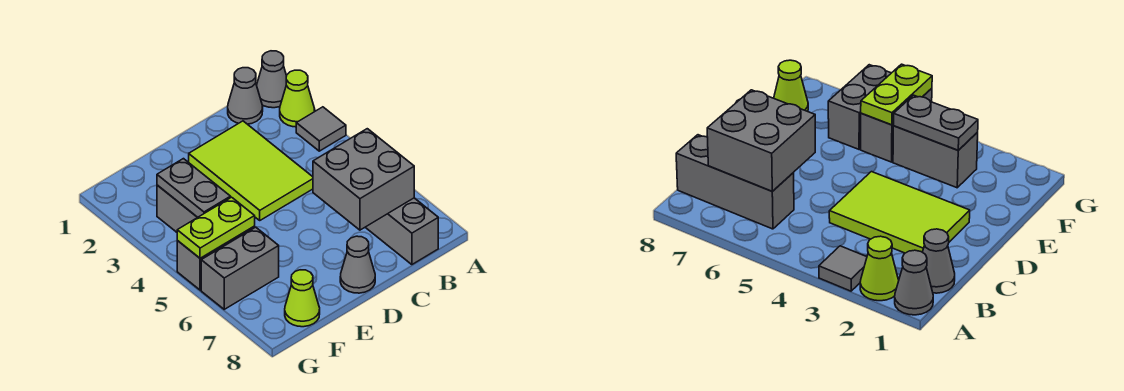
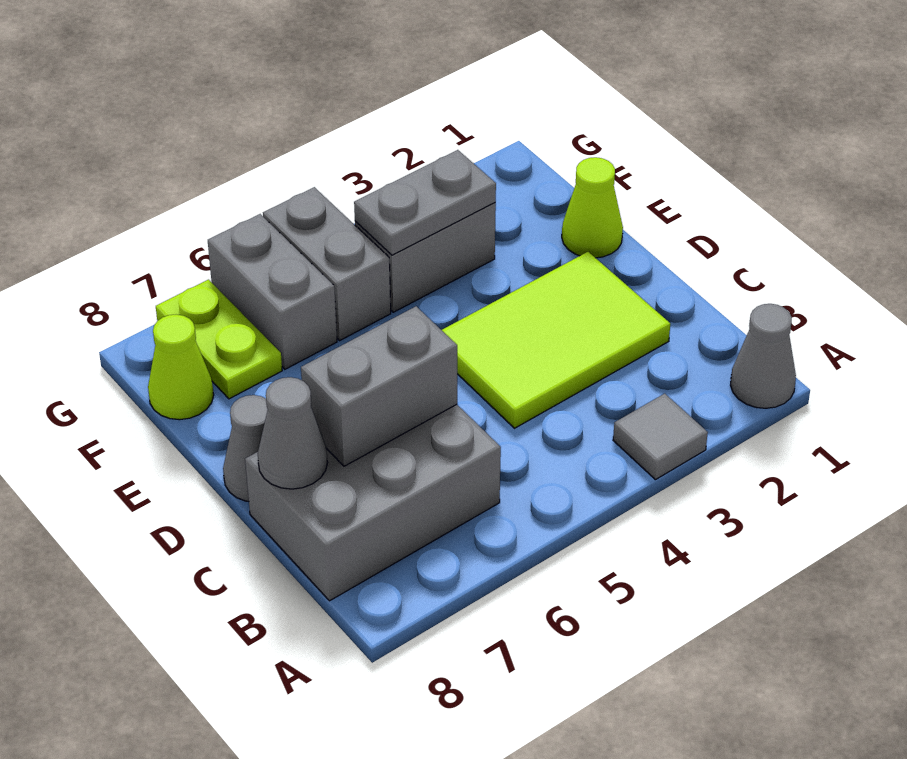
lime cone A2 level 1 -> lime cone E1 level 1
grey cone B1 level 1 -> grey cone C8 level 2
grey brick B6:B8 level 1 -> grey brick B6:C8 level 1
grey brick B6:C7 level 2 -> grey brick C6:C7 level 2
lime plate F5:G5 level 2 -> lime plate F7:G7 level 1

